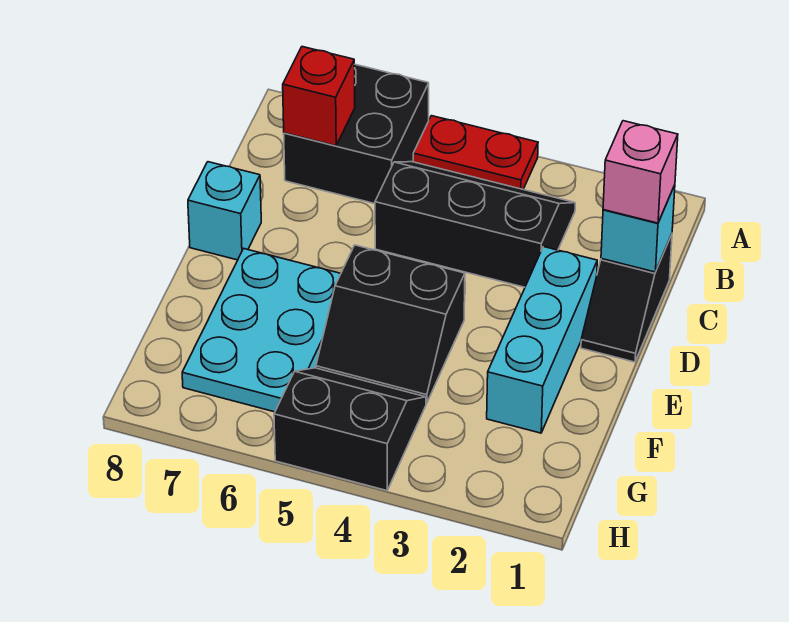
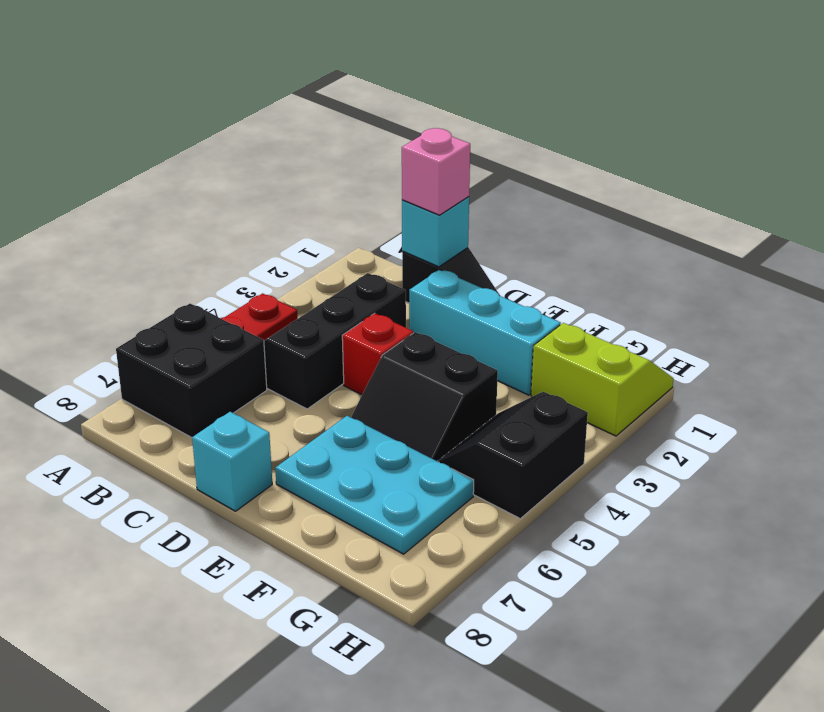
red brick B7 level 2 -> red brick D4 level 1
black slope E4:F5 level 1 top E -> black slope E4:F5 level 1 top 4
none -> lime slope G1:H2 level 1 top 2

